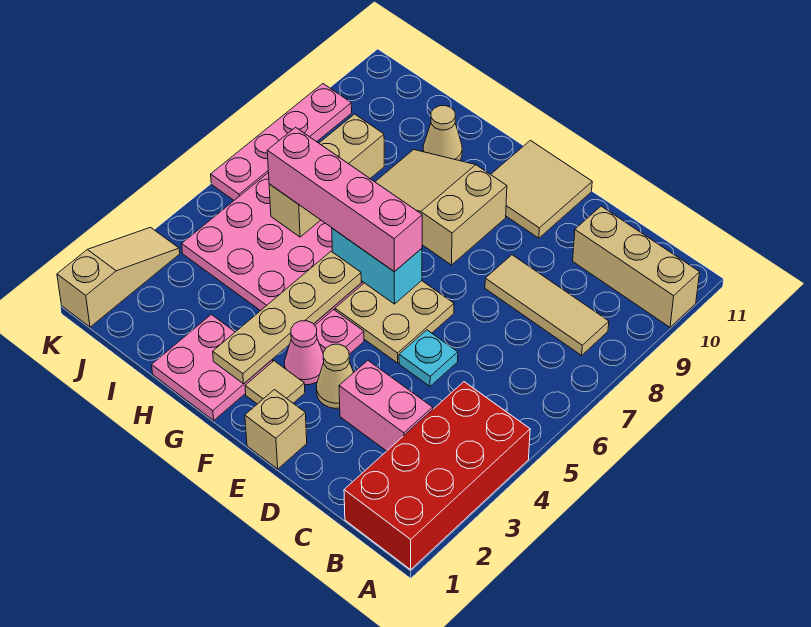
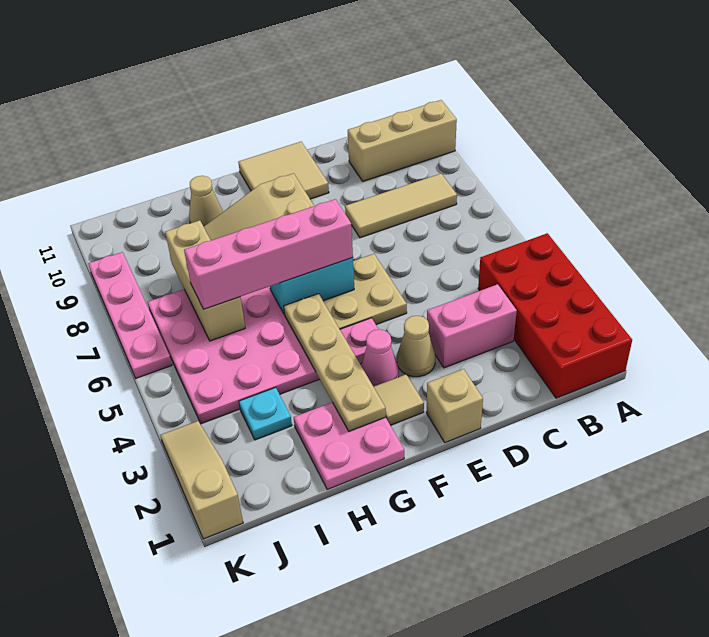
cyan plate D5 level 1 -> cyan plate I3 level 1

